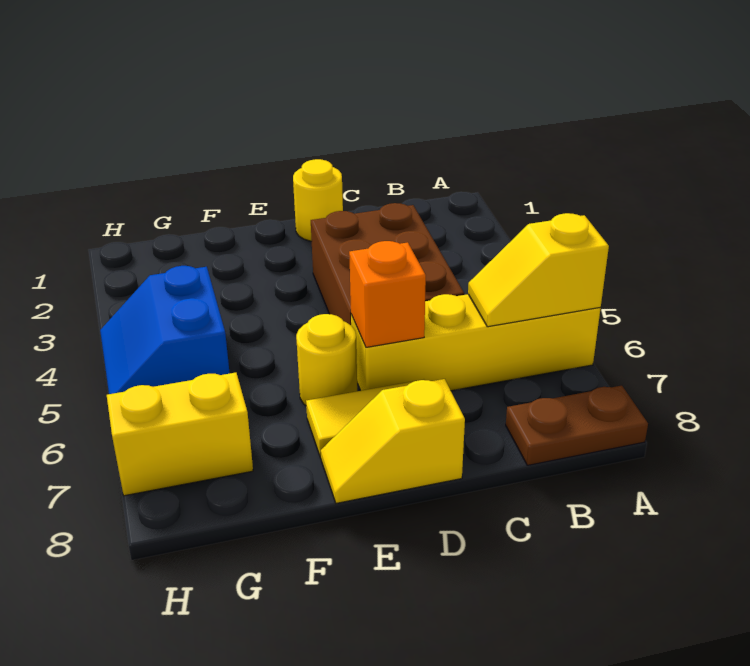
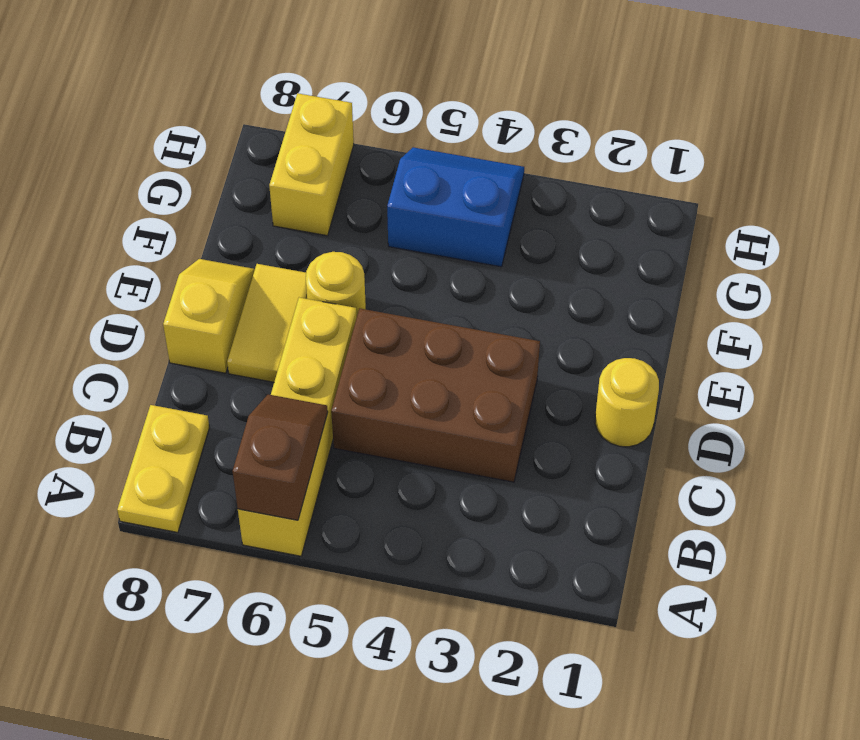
yellow slope A6:B6 level 2 top A -> brown slope A6:B6 level 2 top A
brown plate A8:B8 level 1 -> yellow plate A8:B8 level 1
orange brick D6 level 2 -> none

